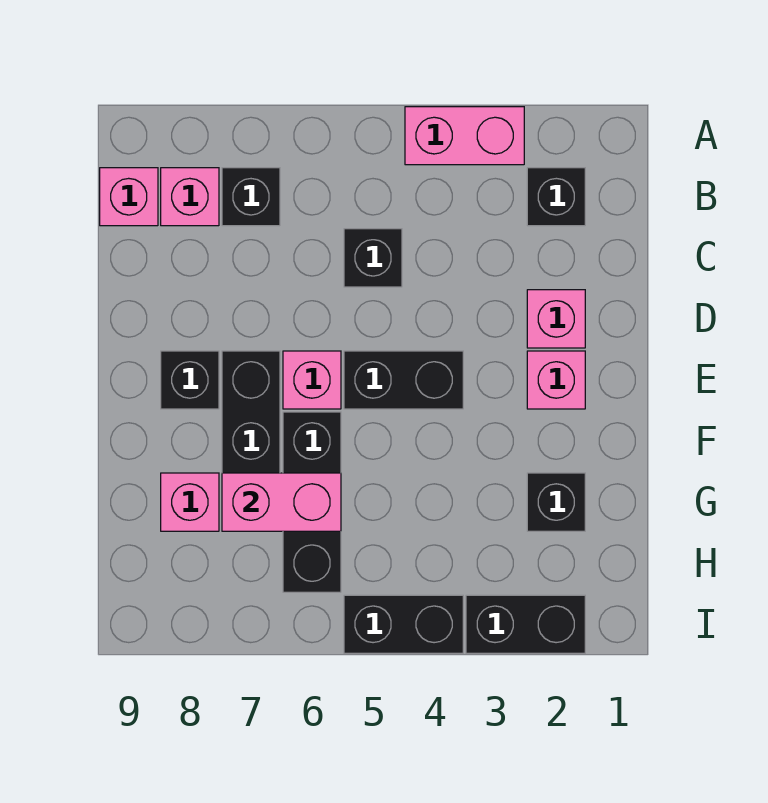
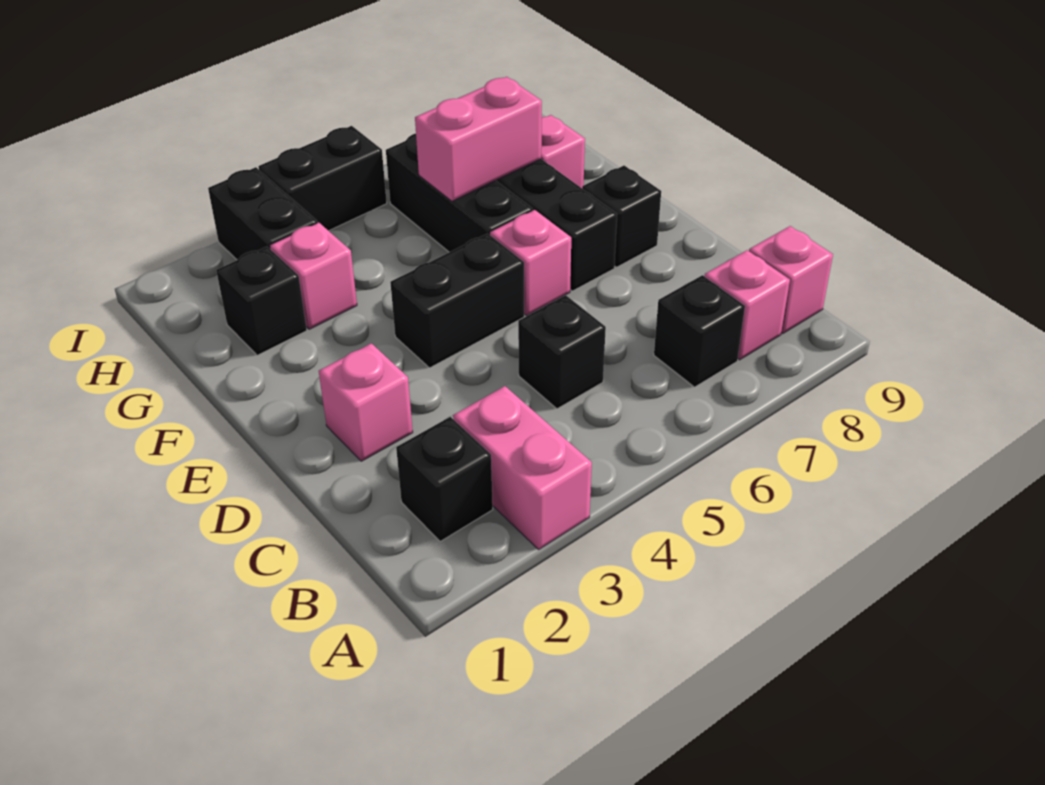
pink brick A3:A4 level 1 -> pink brick A3:B3 level 1
pink brick E2 level 1 -> pink brick G3 level 1
black brick I2:I3 level 1 -> black brick H3:I3 level 1

